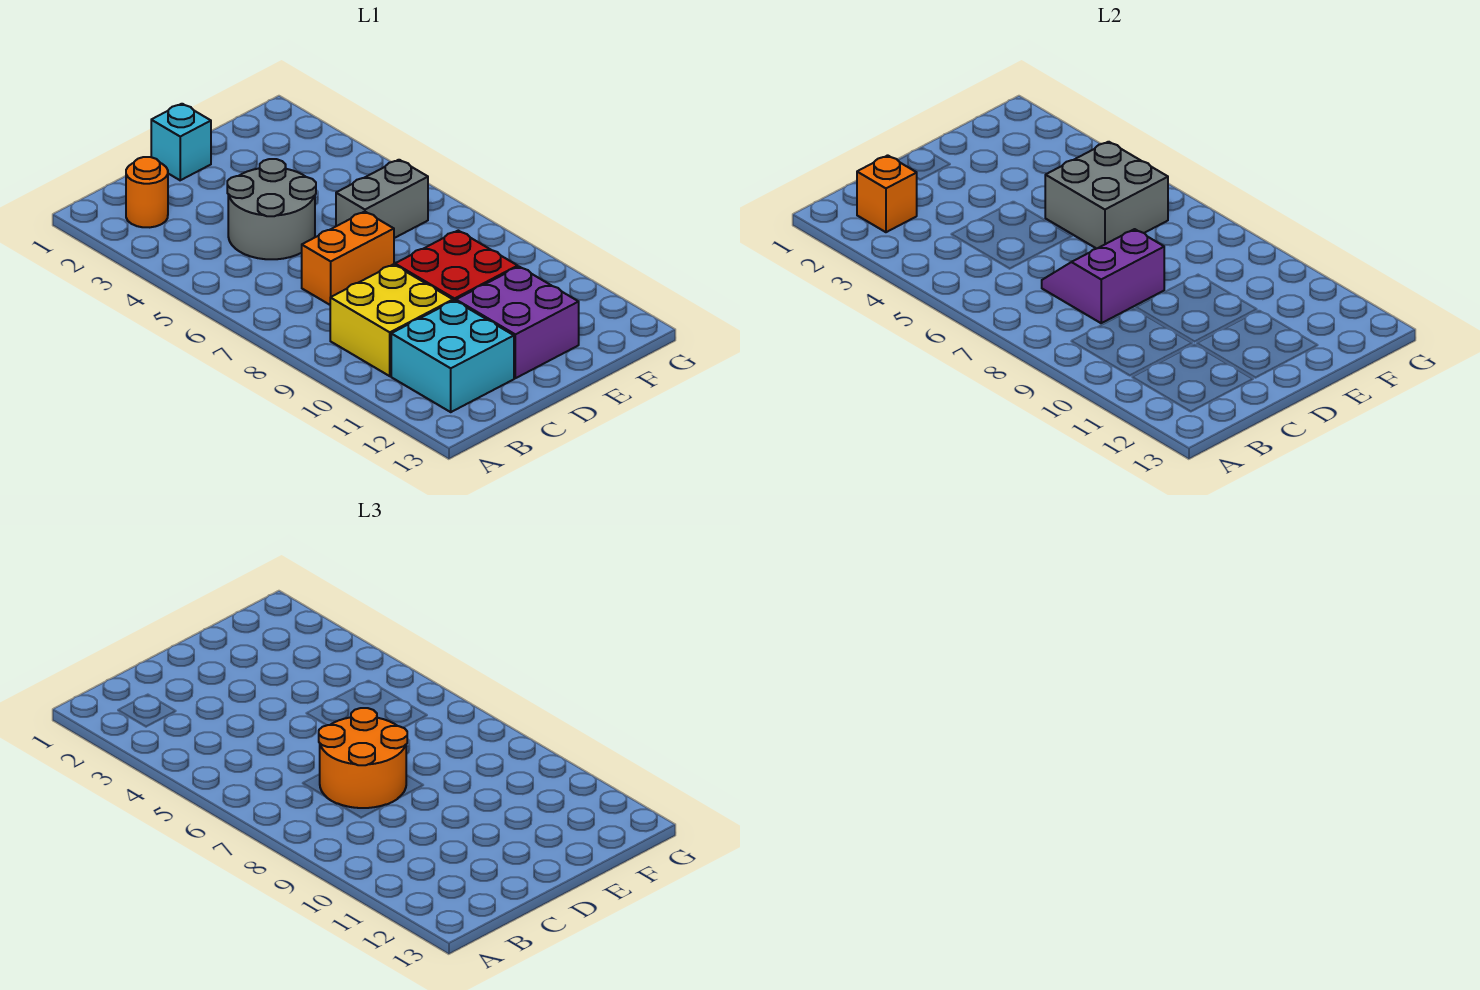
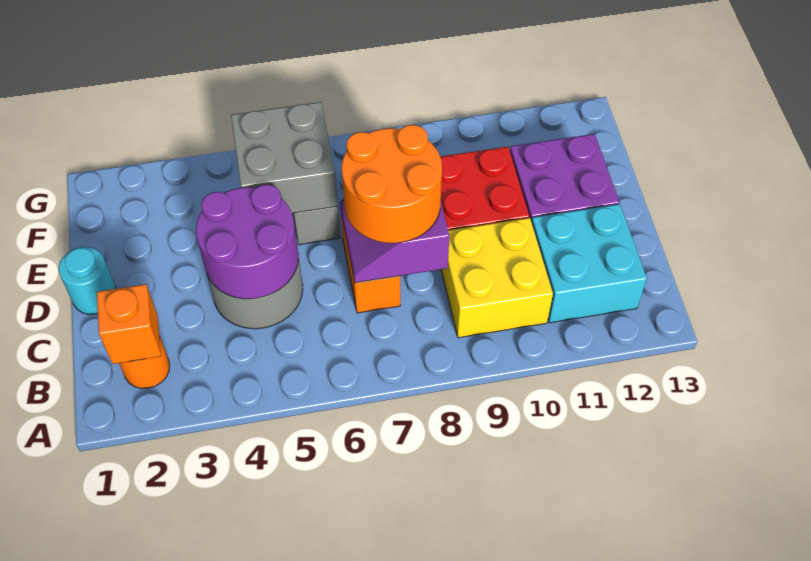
none -> purple round brick C4:D5 level 2
cyan brick D1 level 1 -> cyan round brick D1 level 1

